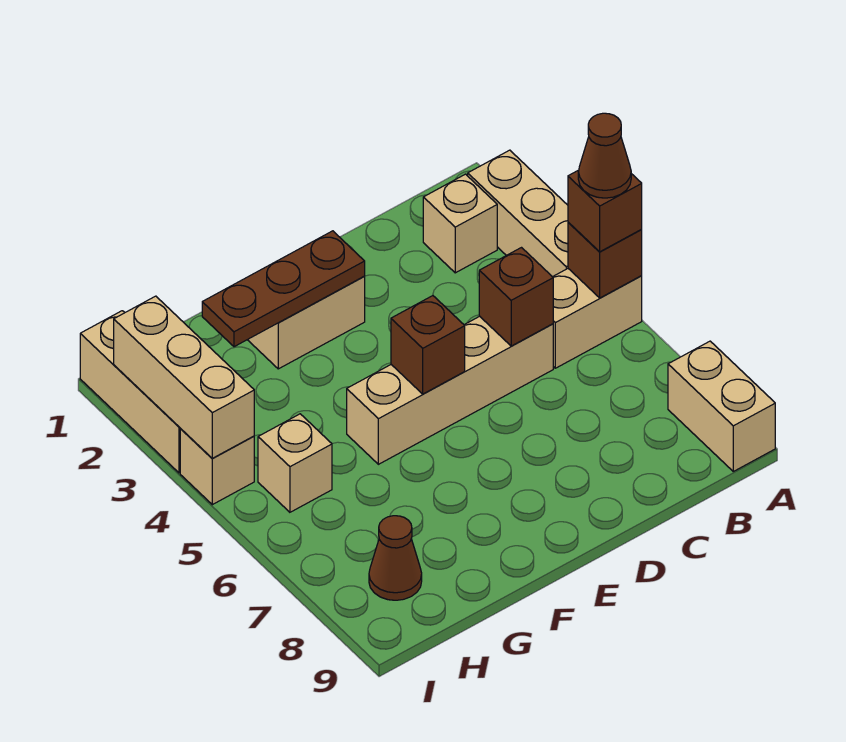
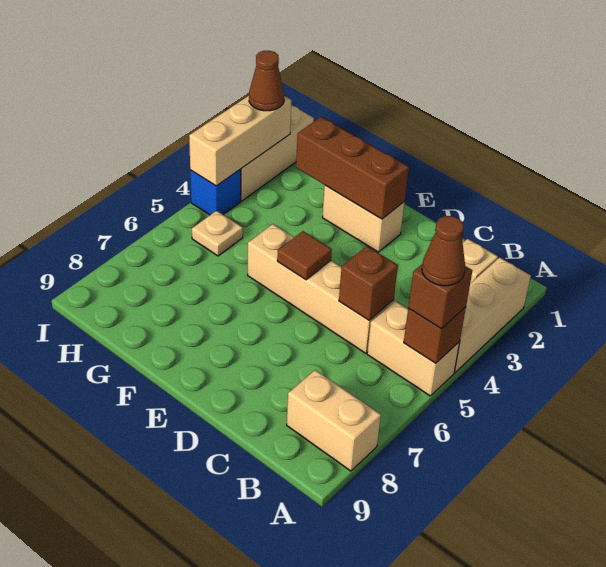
tan brick A8:A9 level 1 -> tan brick A8:B8 level 1
brown plate E2:G2 level 2 -> brown brick E2:G2 level 2
brown brick E5 level 2 -> brown tile E5 level 2
tan brick H5 level 1 -> tan plate H5 level 1
brown cone H8 level 1 -> brown cone I2 level 3
tan brick I4 level 1 -> blue brick I4 level 1

